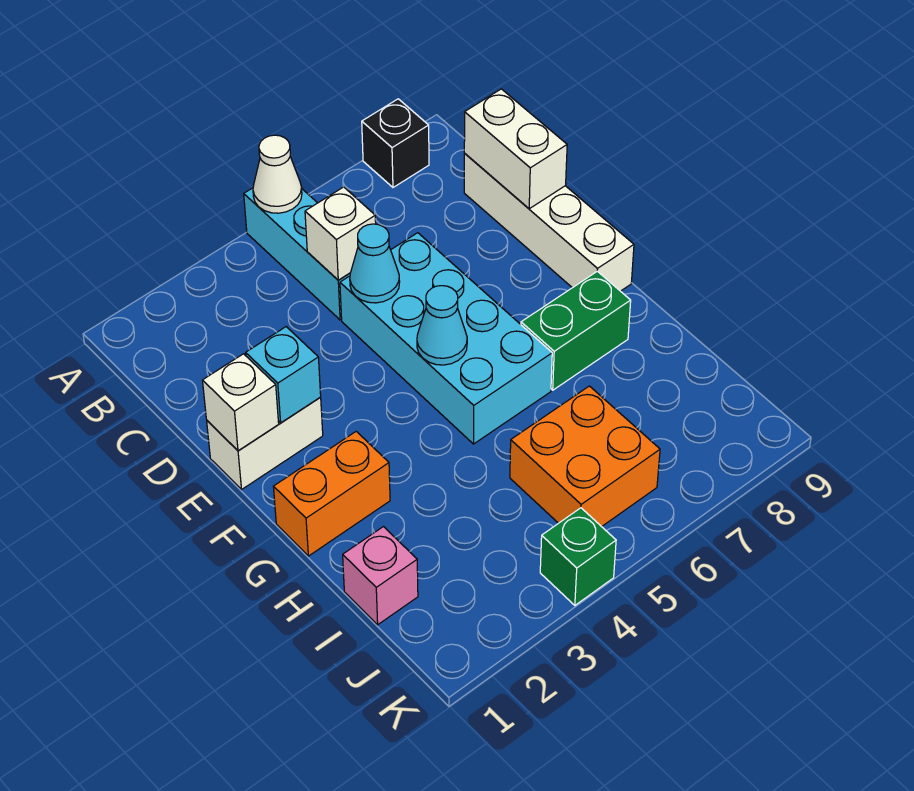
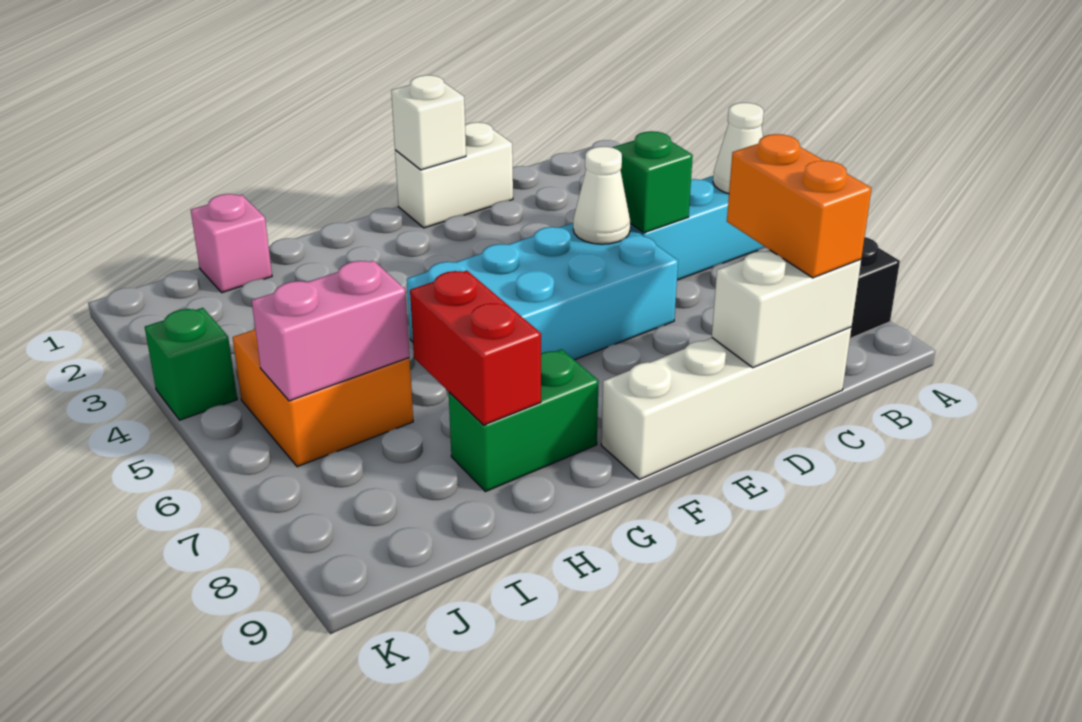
white brick C5 level 2 -> green brick C5 level 2
cyan cone D5 level 2 -> white cone D5 level 2
white brick E1:E2 level 1 -> white brick D1:E1 level 1
cyan brick E2 level 2 -> none
cyan cone F5 level 2 -> none
orange brick G1:G2 level 1 -> orange brick C8:C9 level 3
green brick G7:G8 level 1 -> green brick G8:H8 level 1
none -> red brick H7:H8 level 2
none -> pink brick I6:J6 level 2

